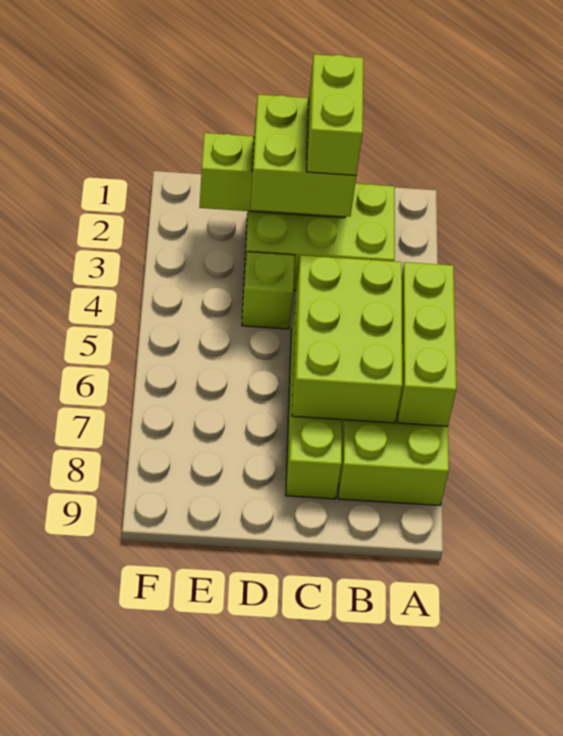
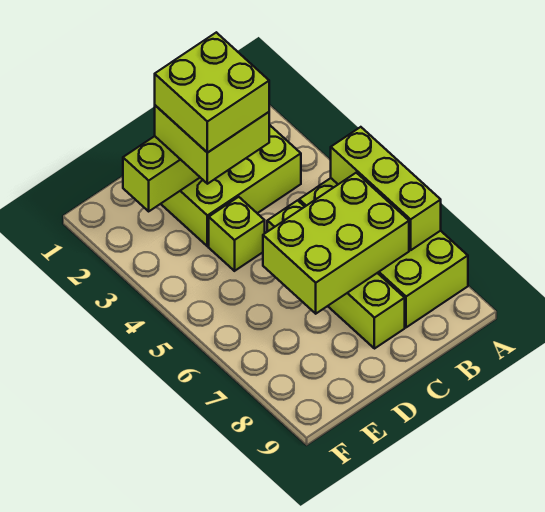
lime brick B5:C7 level 2 -> lime brick B6:D7 level 2
lime brick C2:C3 level 4 -> lime brick C2:D3 level 4

